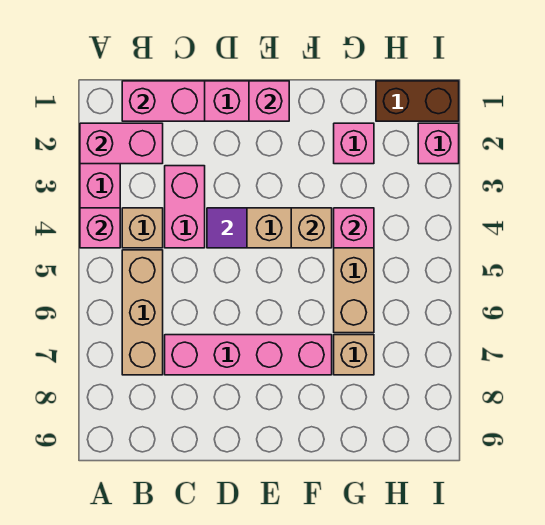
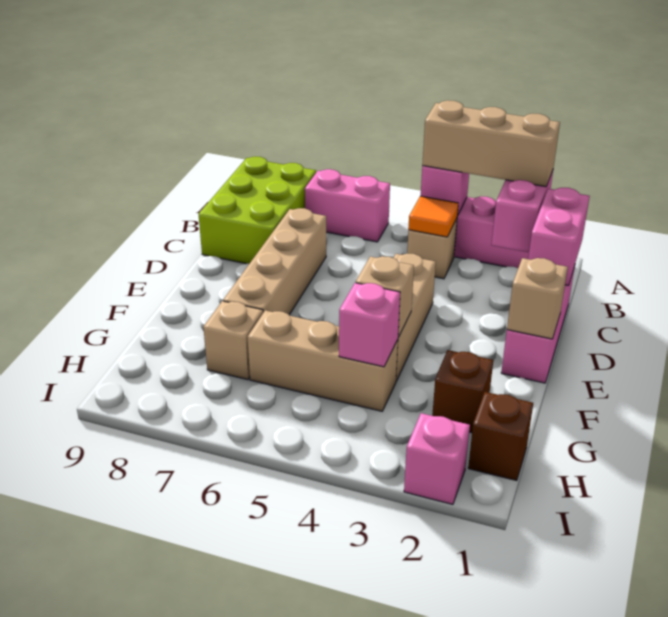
none -> lime brick A8:C9 level 1
none -> orange tile B4 level 2
tan brick B5:B7 level 1 -> tan brick A2:A4 level 3
pink brick C3:C4 level 1 -> pink brick A6:A7 level 1
pink brick C7:F7 level 1 -> tan brick C7:F7 level 1
purple tile D4 level 2 -> none
pink brick E1 level 2 -> tan brick E1 level 2
pink brick G2 level 1 -> brown brick G2 level 1
brown brick H1:I1 level 1 -> brown brick H1 level 1

